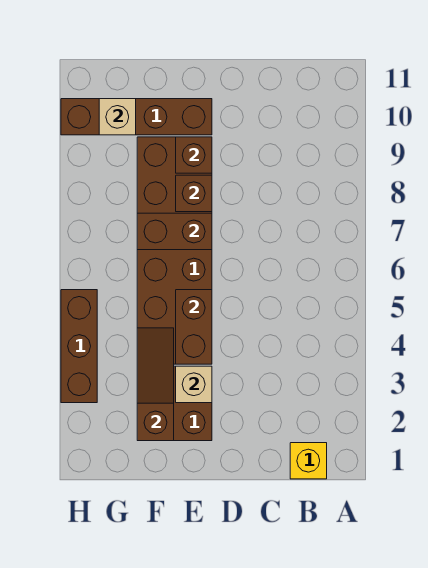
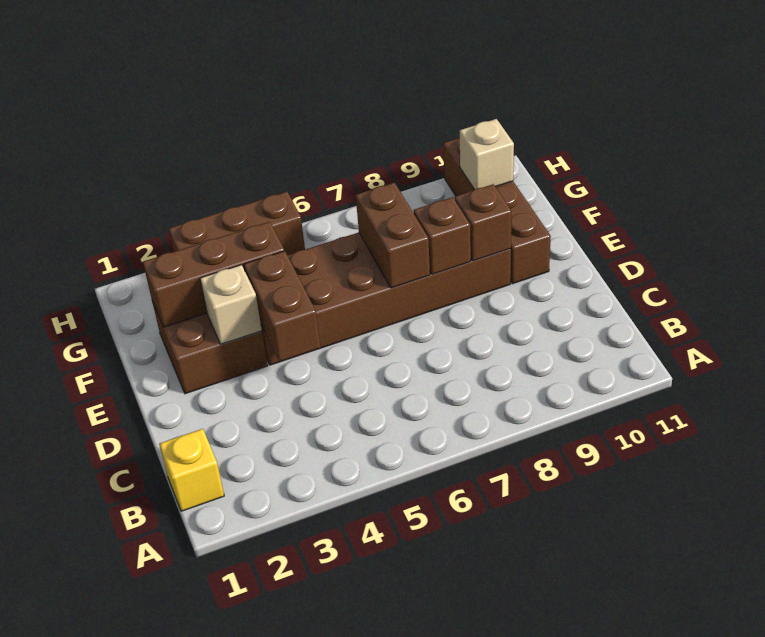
brown brick E4:E5 level 2 -> brown brick D4:E4 level 2
brown slope F2:F4 level 2 top 2 -> brown brick F2:F4 level 2

